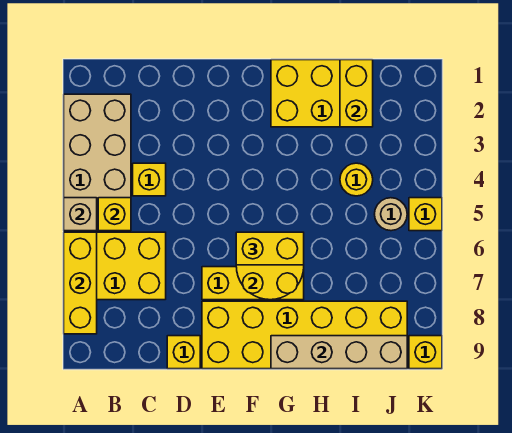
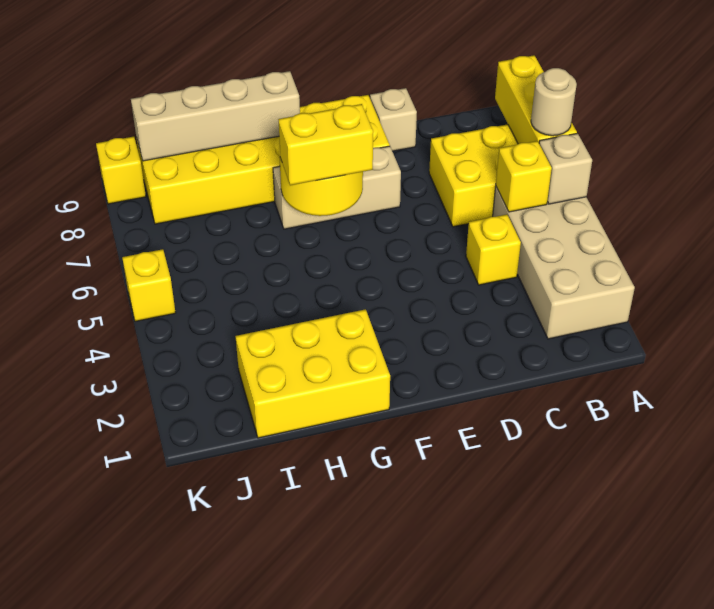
yellow brick D9 level 1 -> tan brick D9 level 1
yellow brick E7:G7 level 1 -> tan brick E7:G7 level 1
yellow brick I1:I2 level 2 -> none
yellow round brick I4 level 1 -> none
tan round brick J5 level 1 -> tan round brick A6 level 3

